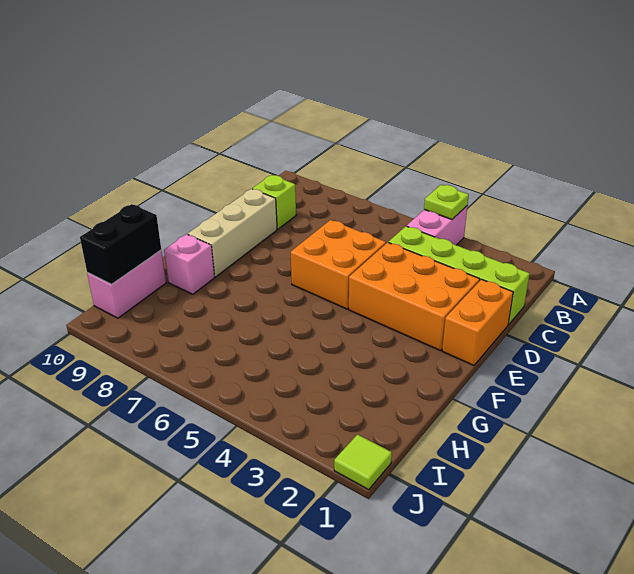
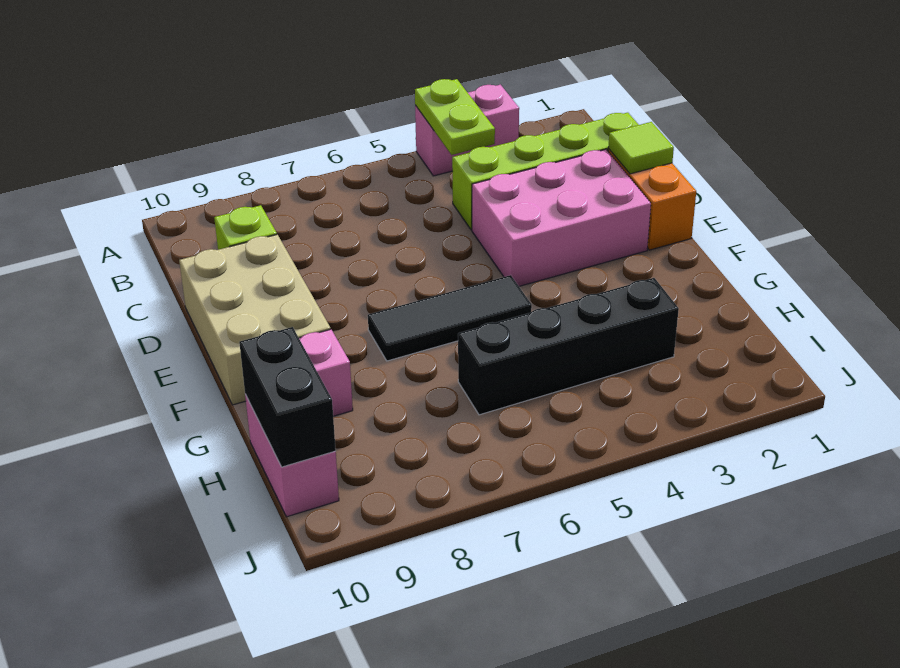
pink brick A4:B4 level 1 -> pink brick A3:A4 level 1
lime plate A4 level 2 -> lime plate A4:B4 level 2
orange brick D2:E4 level 1 -> pink brick D2:E4 level 1
orange brick D5:E6 level 1 -> none
tan brick D9:F9 level 1 -> tan brick D9:F10 level 1
none -> black tile F5:F7 level 1
none -> black brick H3:H6 level 1
lime tile J1 level 1 -> lime tile D1 level 2

